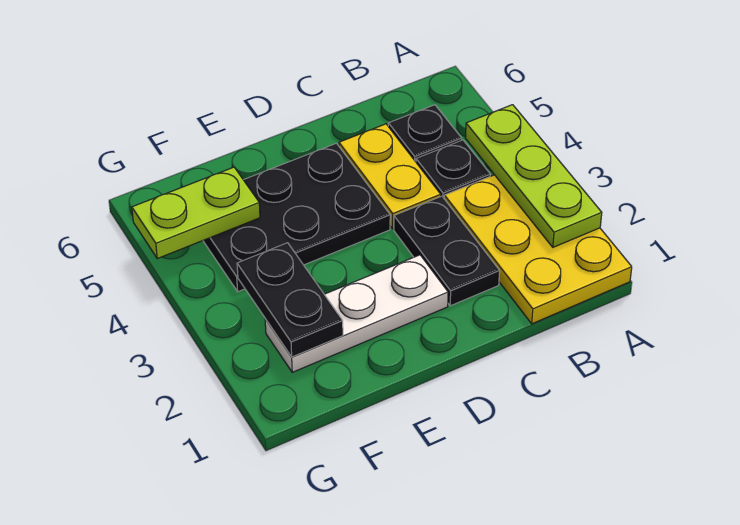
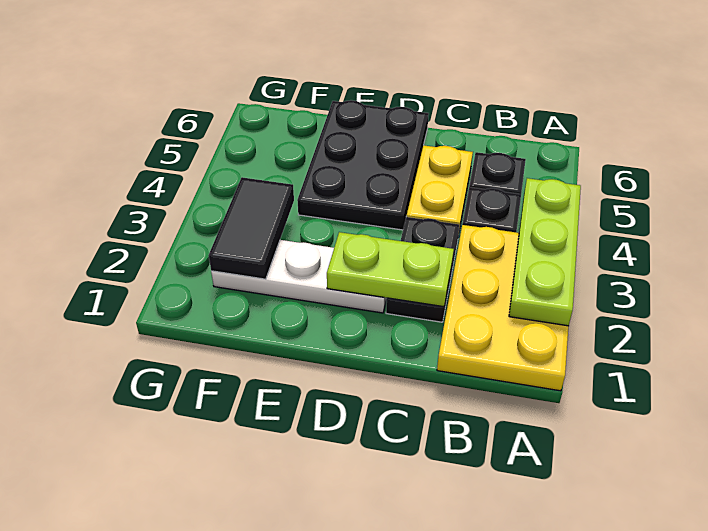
black plate D4:F5 level 1 -> black plate D4:E6 level 1
black plate F2:F3 level 2 -> black tile F2:F3 level 2
lime plate F5:G5 level 2 -> lime plate C2:D2 level 2

